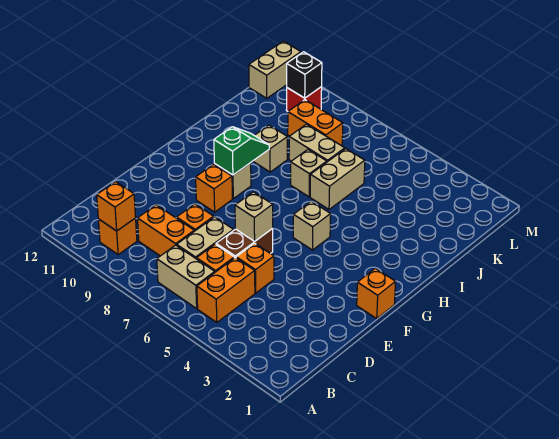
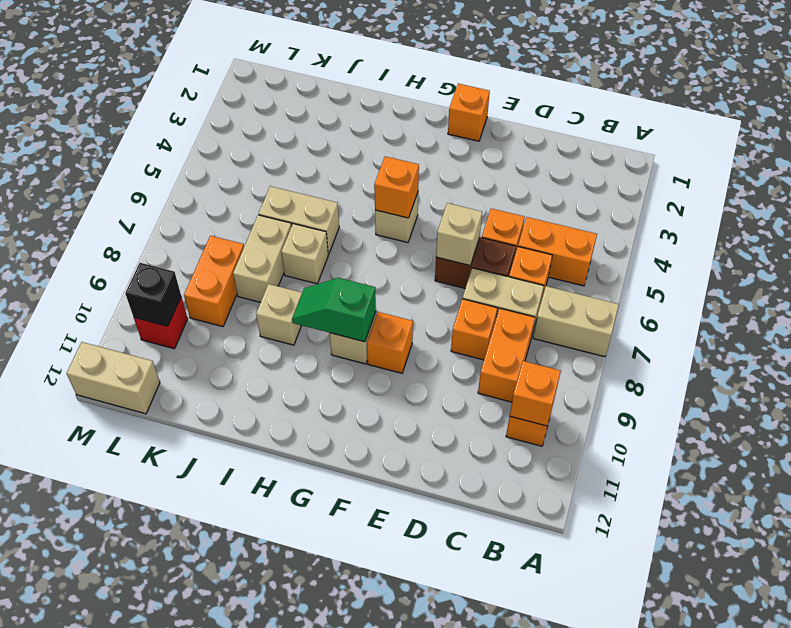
tan brick B6:B7 level 1 -> tan brick A7:B7 level 1
none -> orange brick G5 level 2

